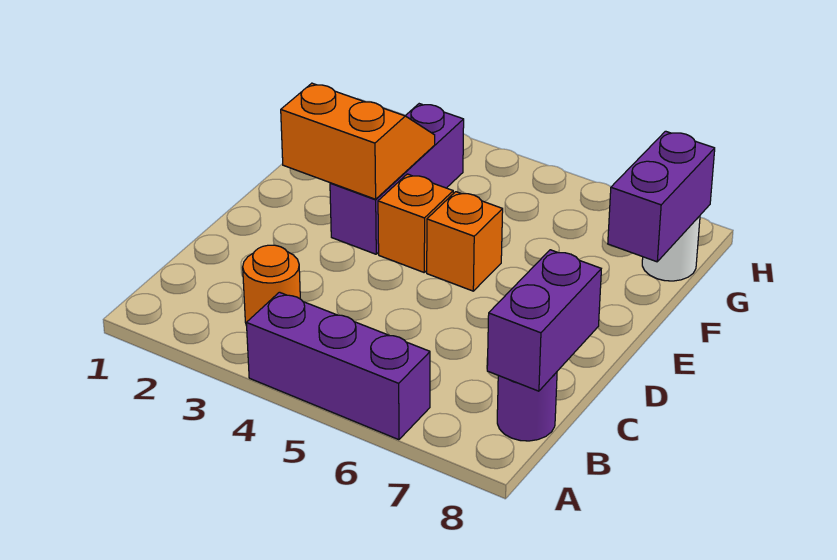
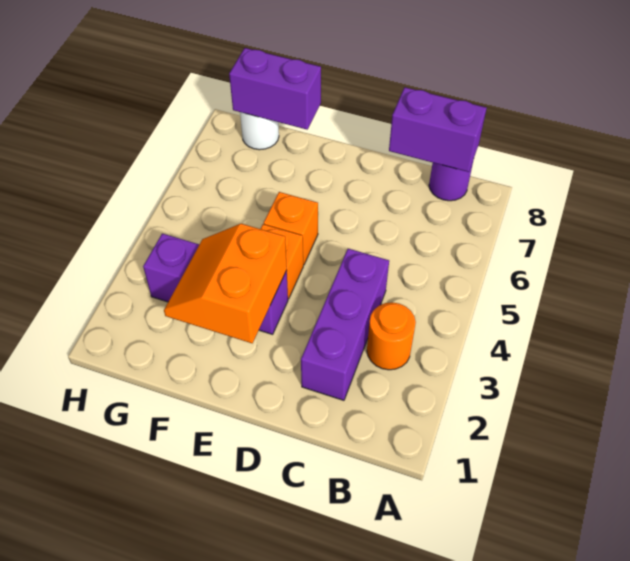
purple brick A4:A6 level 1 -> purple brick C2:C4 level 1

